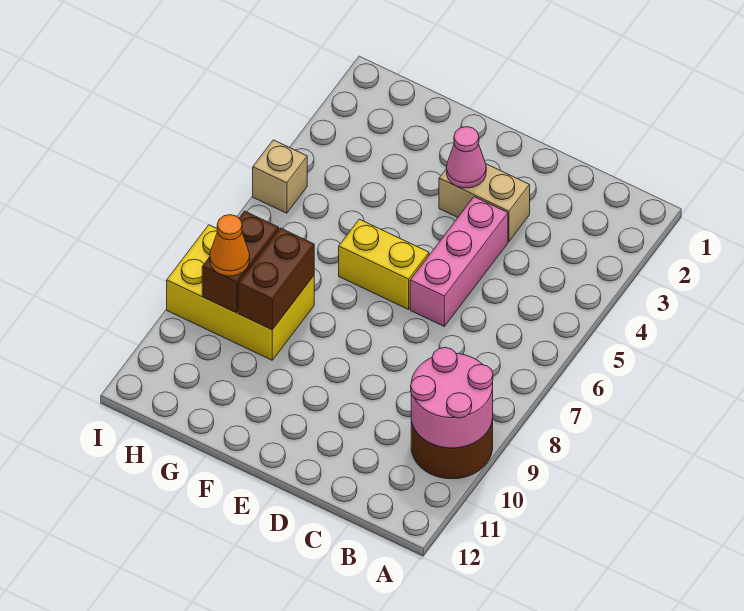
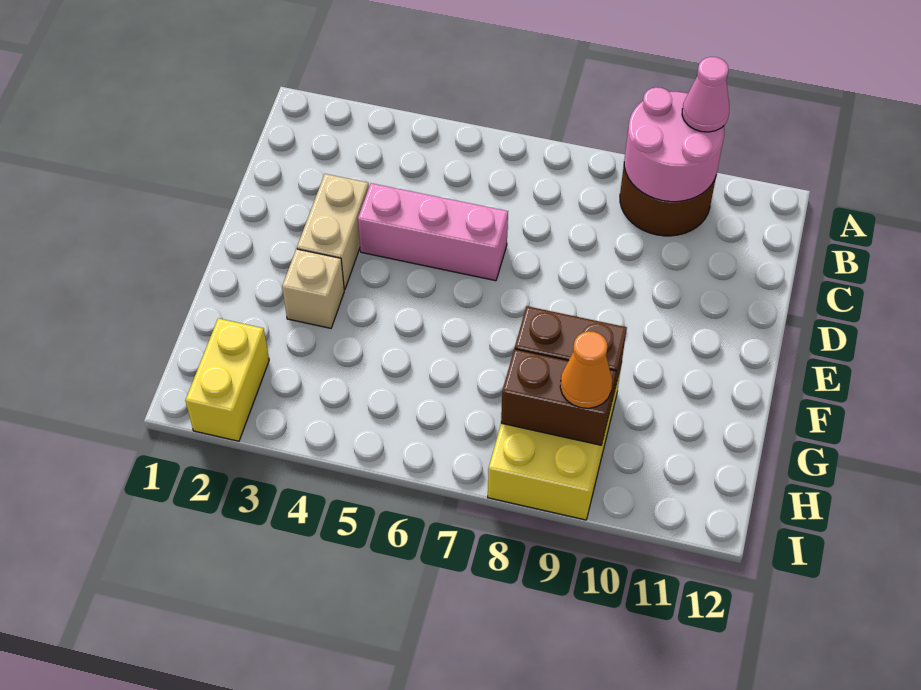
pink cone E3 level 2 -> pink cone A10 level 3
yellow brick E6:F6 level 1 -> yellow brick H2:I2 level 1
tan brick I5 level 1 -> tan brick F3 level 1

